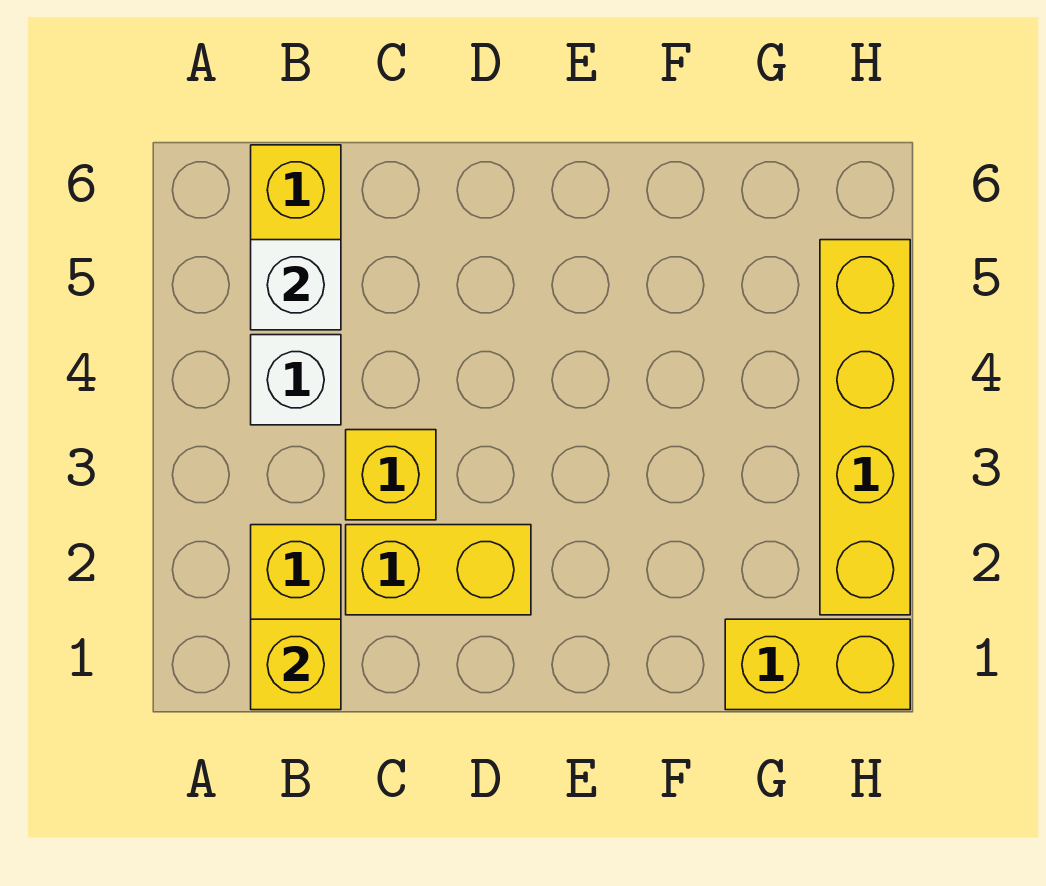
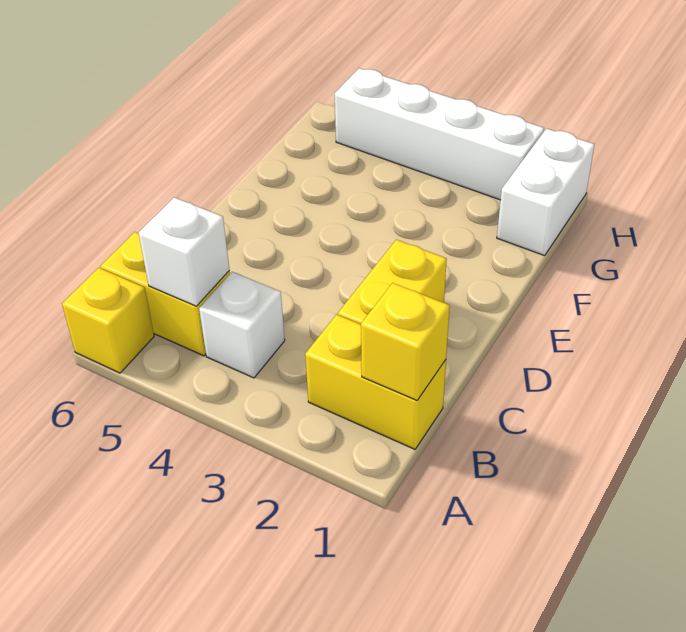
yellow brick C3 level 1 -> yellow brick A6 level 1
yellow brick G1:H1 level 1 -> white brick G1:H1 level 1
yellow brick H2:H5 level 1 -> white brick H2:H5 level 1

